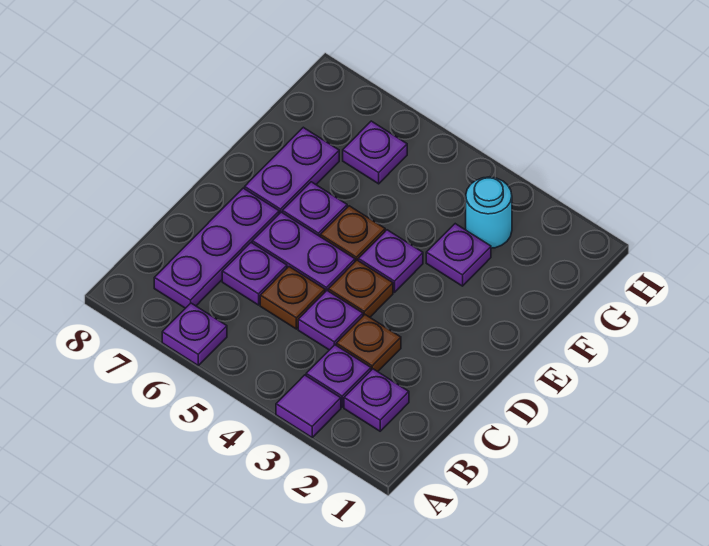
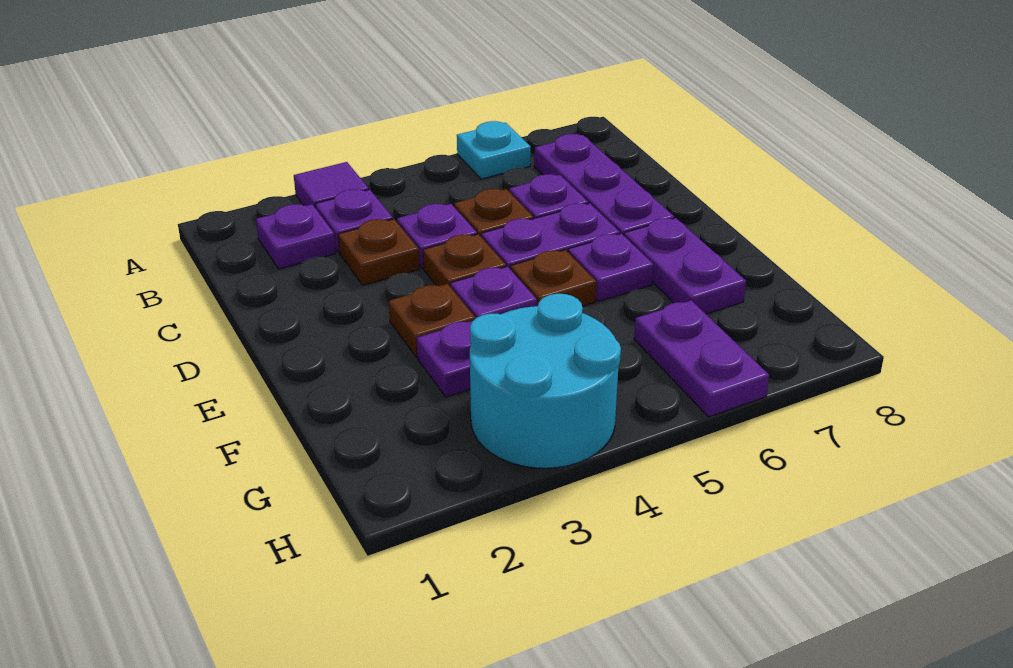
purple plate A6 level 1 -> cyan plate A6 level 1
none -> brown plate E3 level 1
cyan round brick G3 level 1 -> cyan round brick G3:H4 level 1
purple plate G6 level 1 -> purple plate G6:H6 level 1

